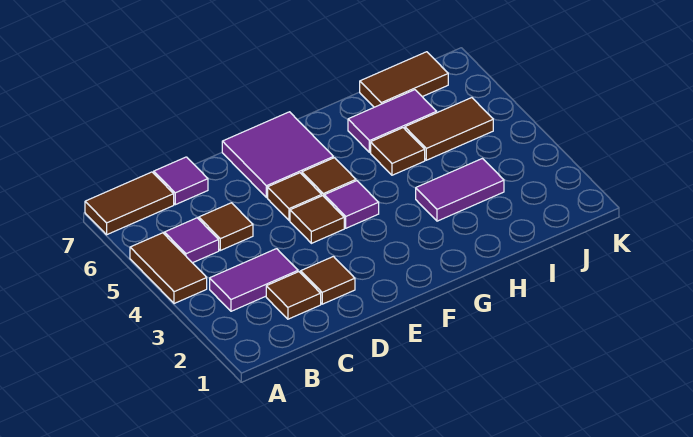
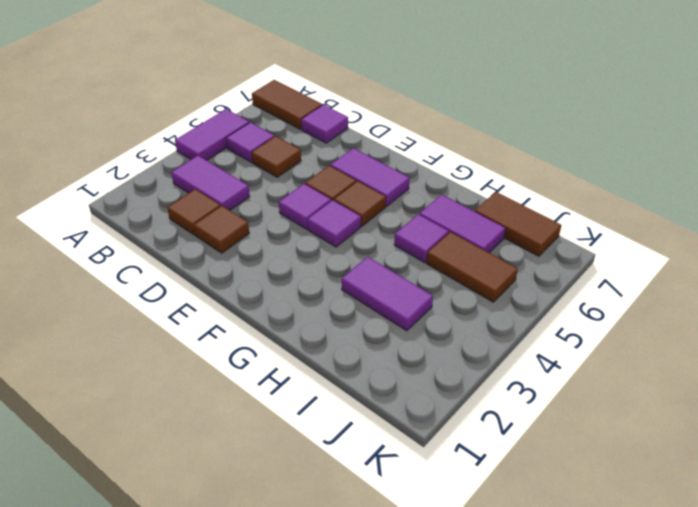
brown tile A4:A5 level 1 -> purple tile A4:A5 level 1
brown tile E4 level 1 -> purple tile E4 level 1
purple tile E6:F7 level 1 -> purple tile E6:F6 level 1
brown tile H5 level 1 -> purple tile H5 level 1

